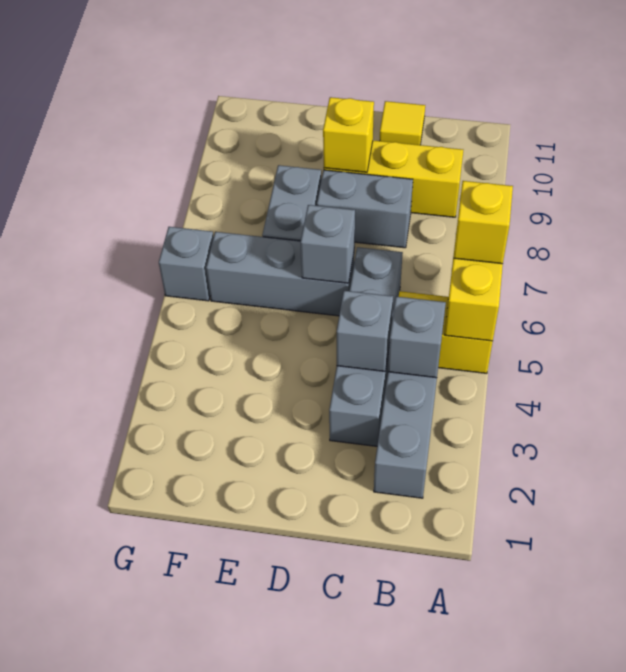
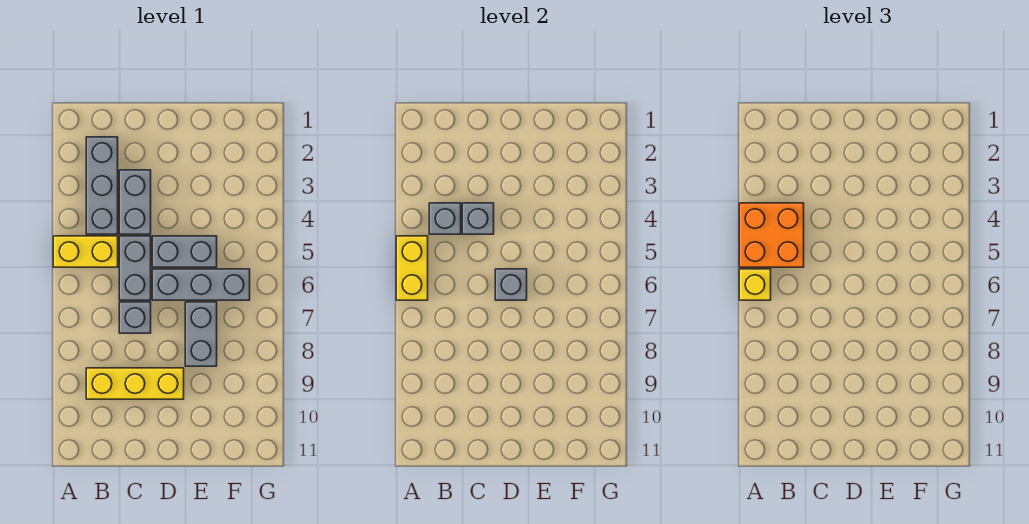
none -> orange brick A4:B5 level 3
grey brick C8:D8 level 1 -> grey brick D5:E5 level 1
yellow tile C11 level 1 -> none
yellow brick D9 level 2 -> none
grey brick G6 level 1 -> grey brick C7 level 1

